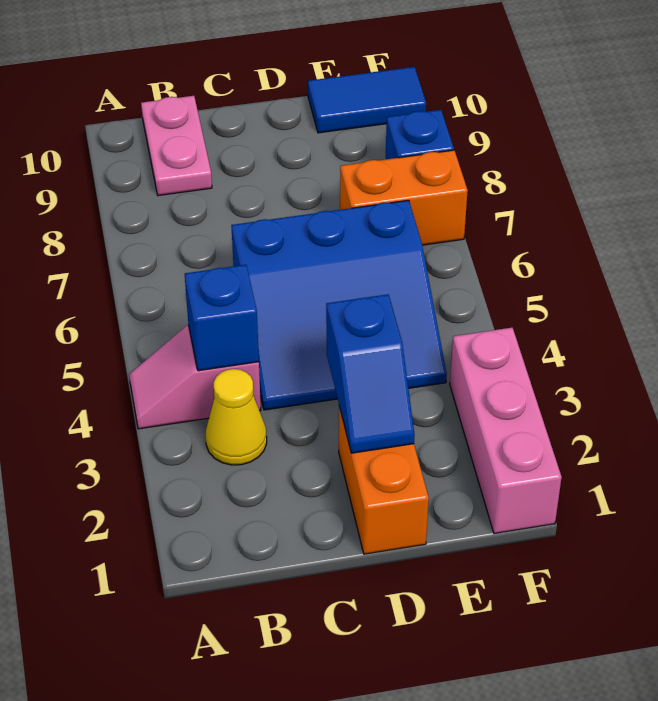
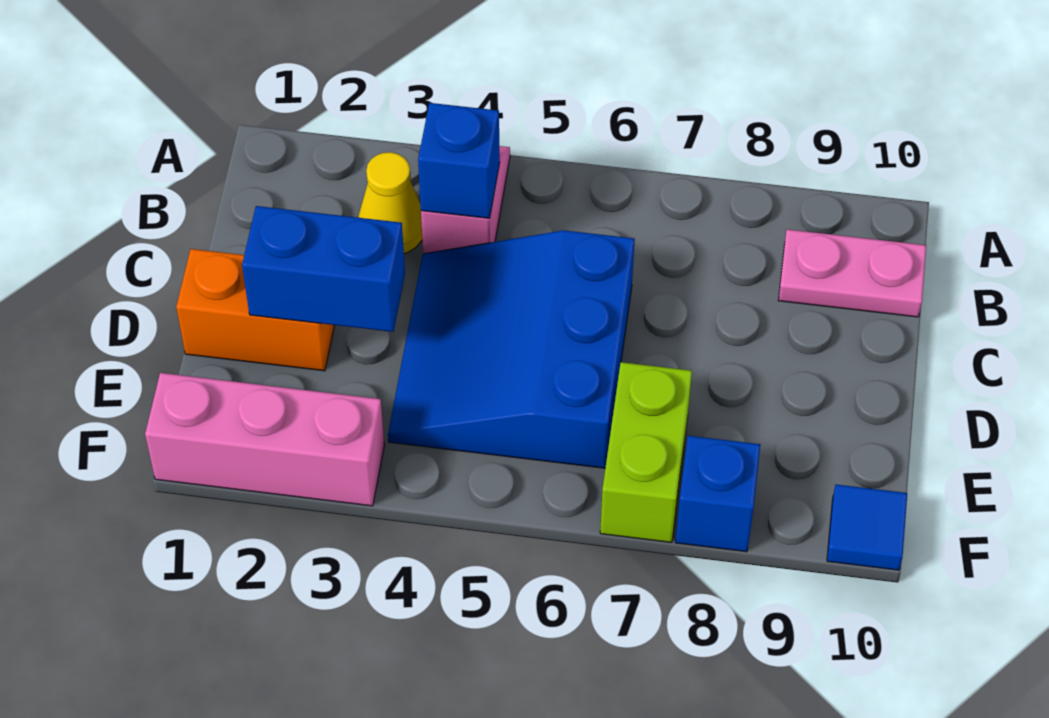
blue slope D2:D3 level 2 top 3 -> blue brick D2:D3 level 2
orange brick E7:F7 level 1 -> lime brick E7:F7 level 1
blue tile E10:F10 level 1 -> blue tile F10 level 1

